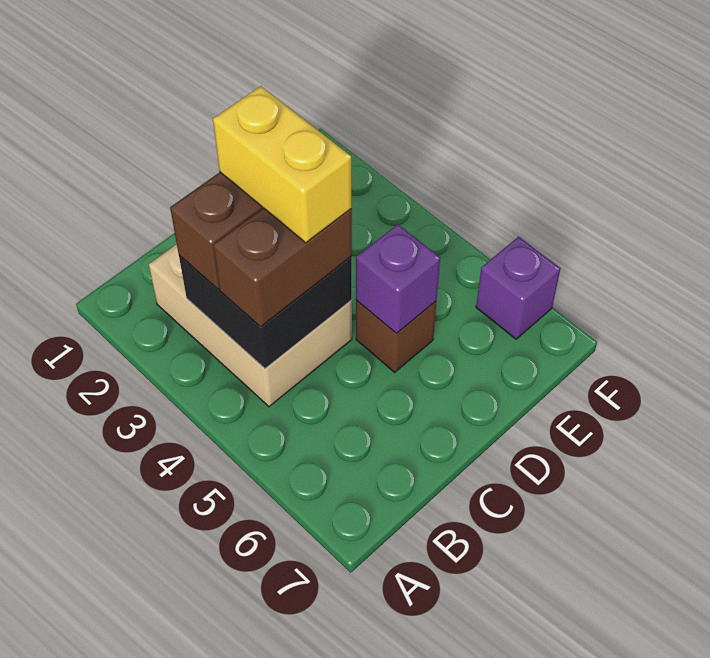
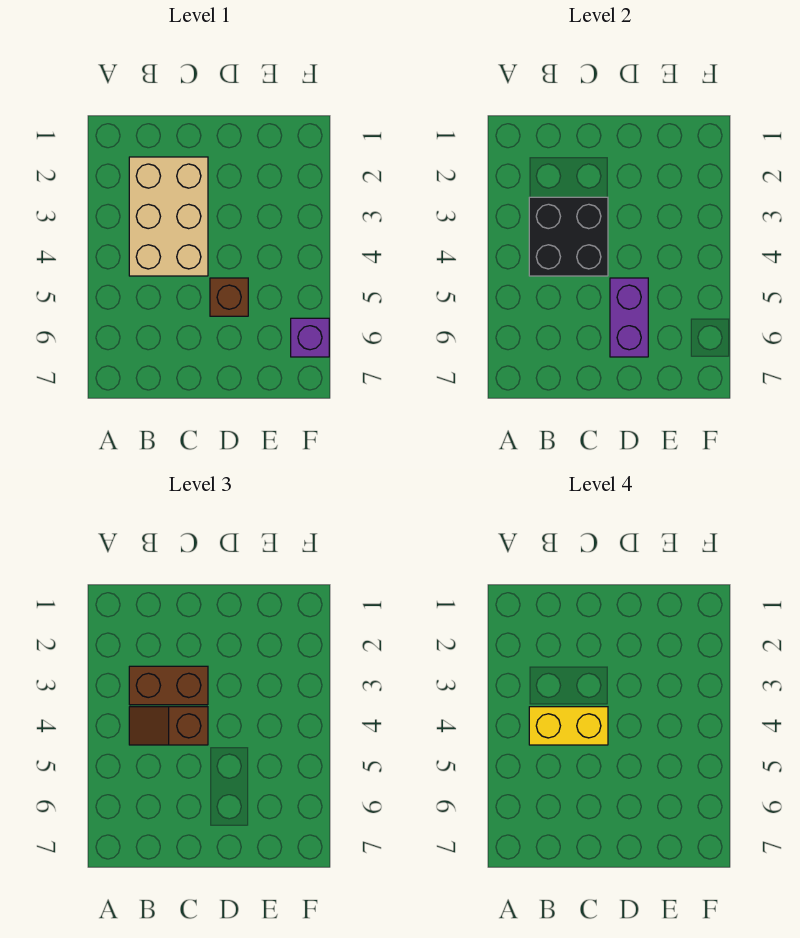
brown brick B4:C4 level 3 -> brown slope B4:C4 level 3 top C
yellow brick C3:C4 level 4 -> yellow brick B4:C4 level 4
purple brick D5 level 2 -> purple brick D5:D6 level 2

